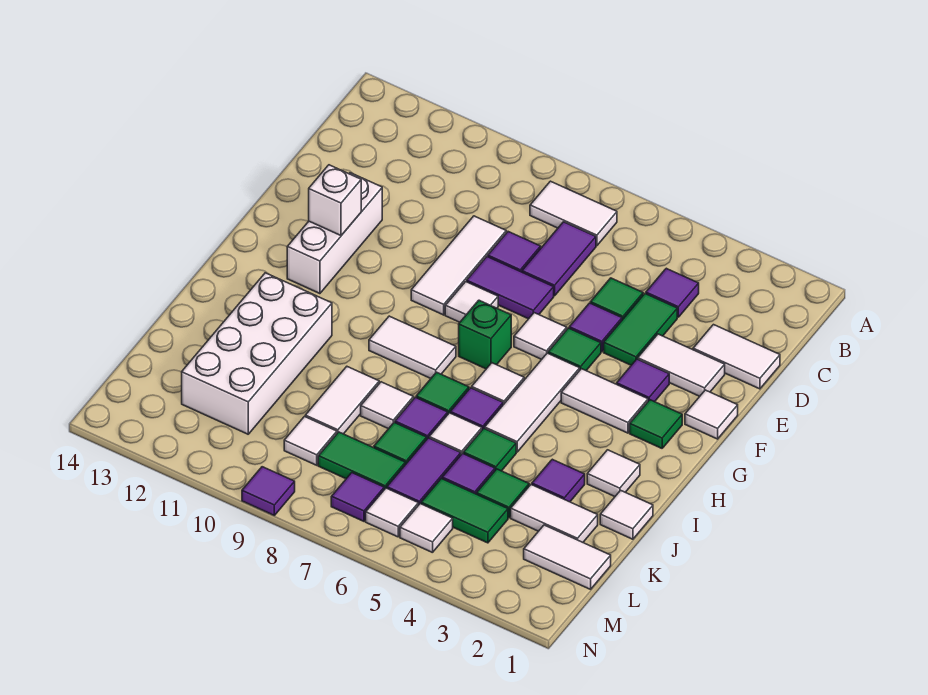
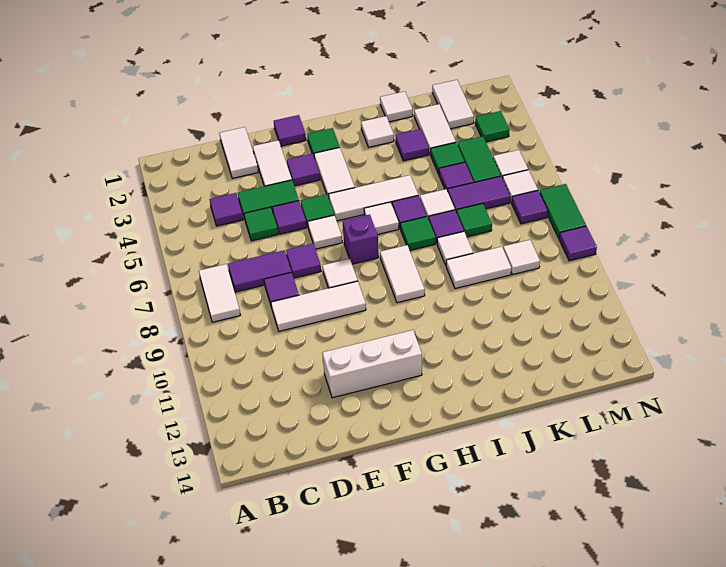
purple tile E7:E8 level 1 -> purple tile E7 level 1
white tile F1 level 1 -> purple tile F1 level 1
white brick F12 level 2 -> none
green brick G7 level 1 -> purple brick G7 level 1
white brick I11:L12 level 1 -> none
green tile J5 level 1 -> green tile M3 level 1
green tile L7:L8 level 1 -> green tile N7:N8 level 1

